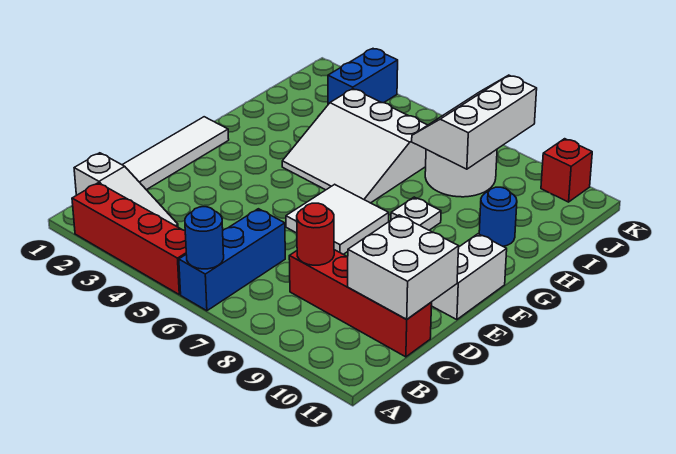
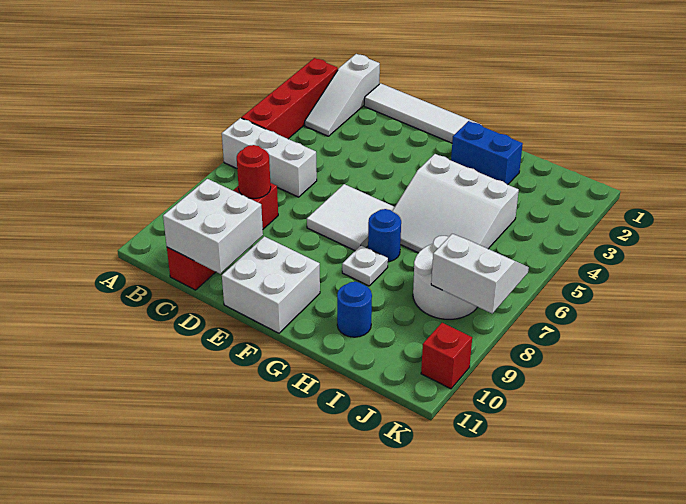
blue brick A6:C6 level 1 -> white brick A6:C6 level 1
blue round brick A6 level 2 -> blue round brick G7 level 1
white brick E11:F11 level 1 -> white brick E10:F11 level 1
white slope G4:I6 level 1 top I -> white slope G4:I6 level 1 top 4
white slope I7:K8 level 2 top 8 -> white slope J7:K8 level 2 top 8
blue brick J3:K3 level 1 -> blue brick G2:H2 level 1

